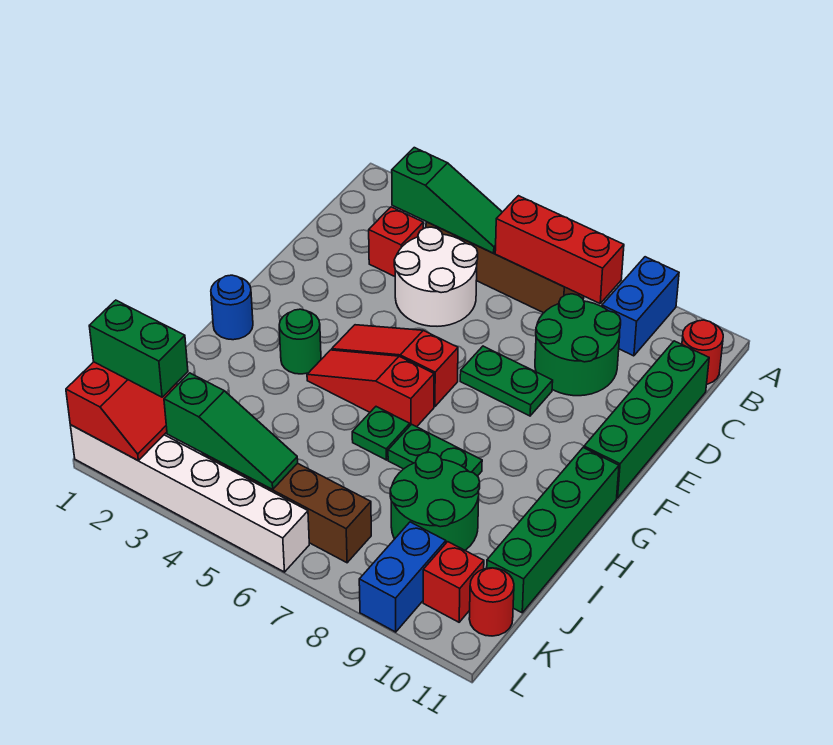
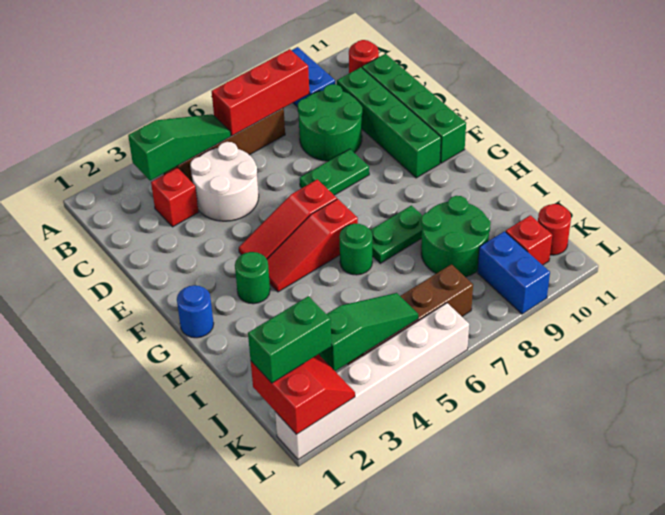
green brick G11:J11 level 1 -> green brick C10:F10 level 1
green plate H6 level 1 -> green round brick H6 level 1

